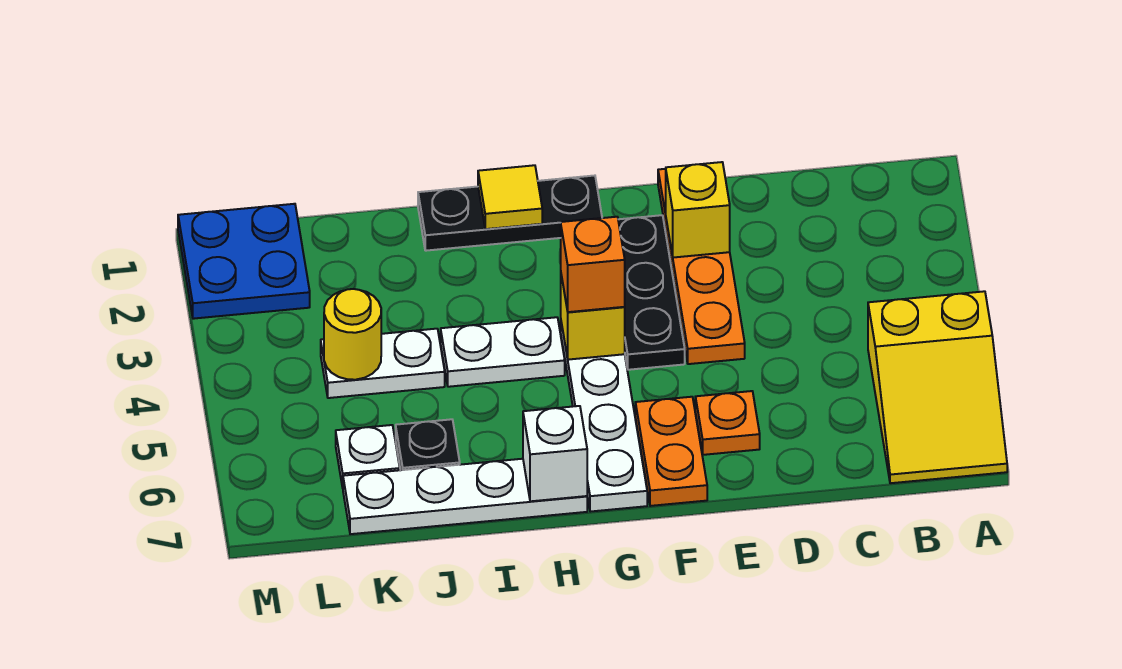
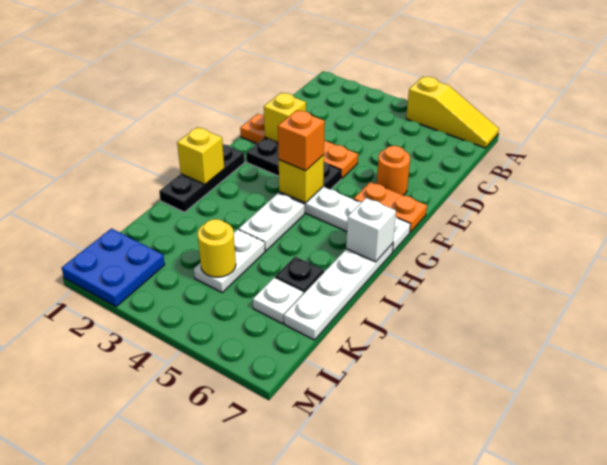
yellow slope A5:B7 level 1 top 5 -> yellow slope A5:A7 level 1 top 5
orange plate E6 level 1 -> orange round brick E6 level 1
yellow tile H1 level 2 -> yellow brick H1 level 2

